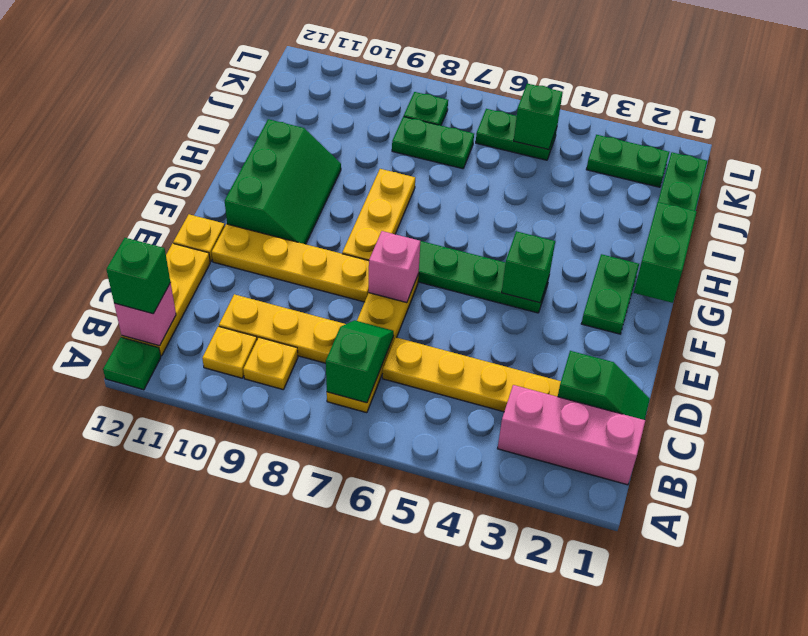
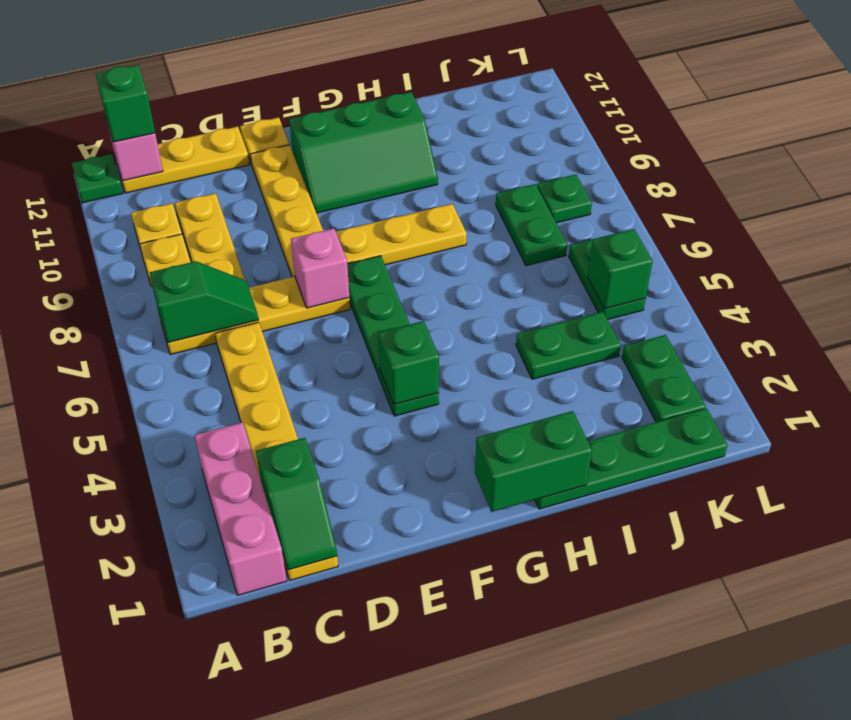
green plate F2:G2 level 1 -> green plate I4:J4 level 1

